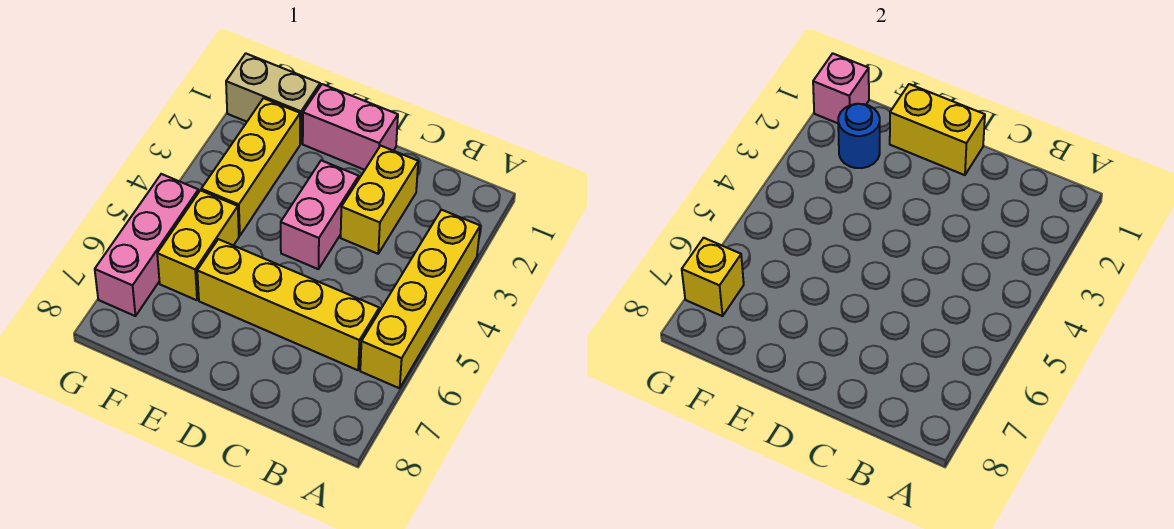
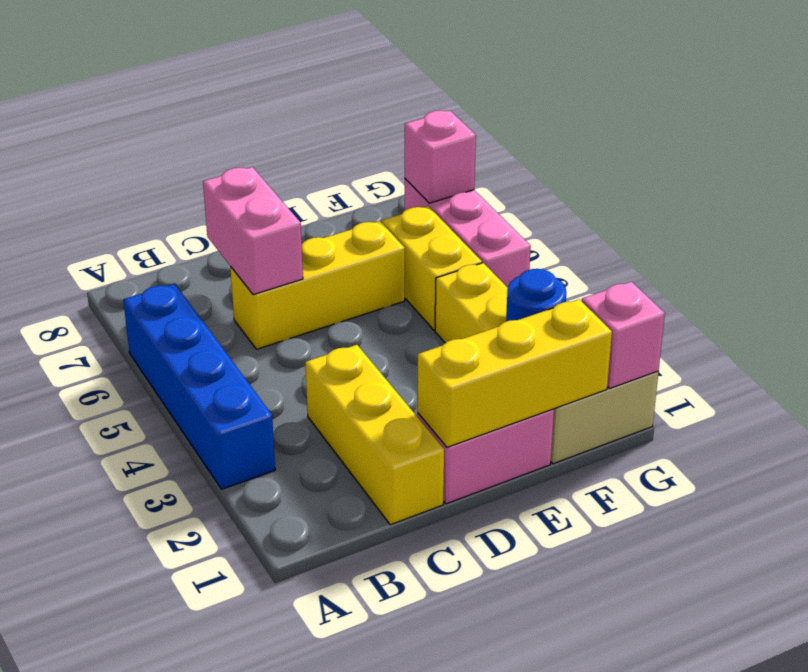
yellow brick A3:A6 level 1 -> blue brick A3:A6 level 1
yellow brick B6:E6 level 1 -> yellow brick C6:E6 level 1
yellow brick C2:C3 level 1 -> yellow brick C1:C3 level 1
yellow brick D1:E1 level 2 -> yellow brick D1:F1 level 2
pink brick D3:D4 level 1 -> pink brick C6:C7 level 2
yellow brick G7 level 2 -> pink brick G7 level 2

